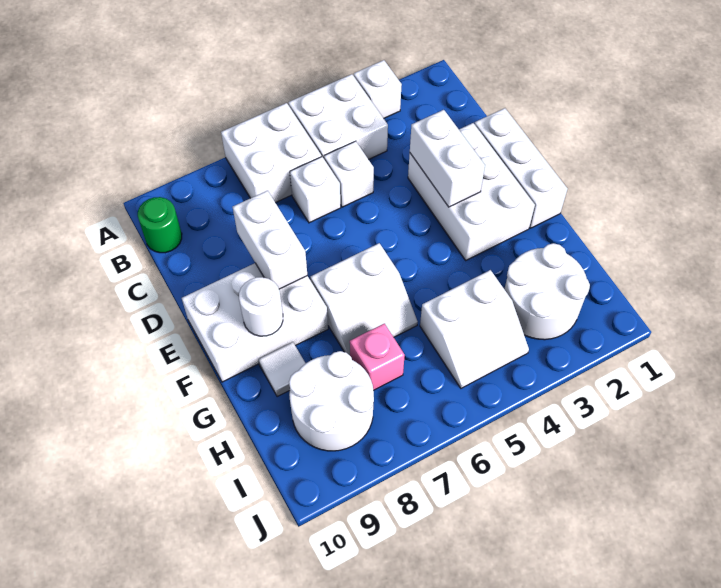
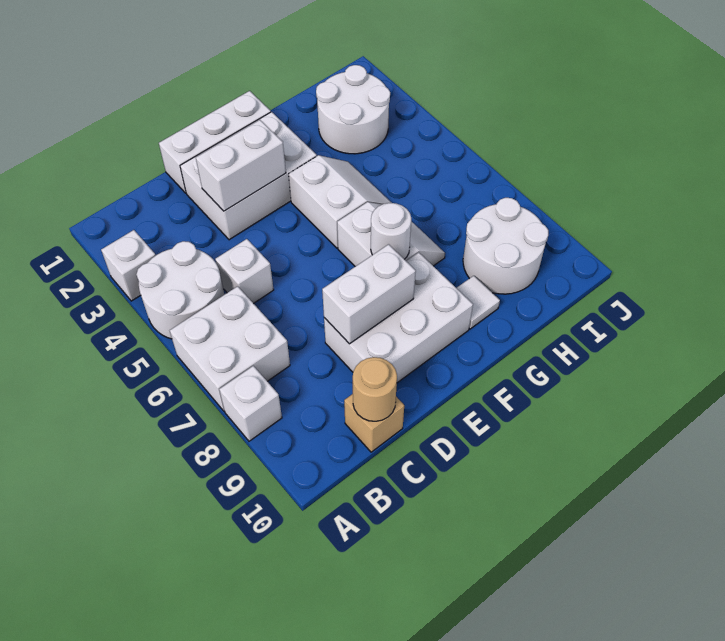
white brick A4:B5 level 1 -> white round brick A4:B5 level 1
green round brick B10 level 1 -> none
white brick C6 level 1 -> white brick A8 level 1
none -> tan brick C10 level 1
none -> tan round brick C10 level 2
white brick E8:F10 level 1 -> white brick D8:F9 level 1
white round brick F9 level 2 -> white round brick F7 level 2
white slope H4:I5 level 1 top H -> white slope F4:G5 level 1 top F
pink brick H7 level 1 -> none

